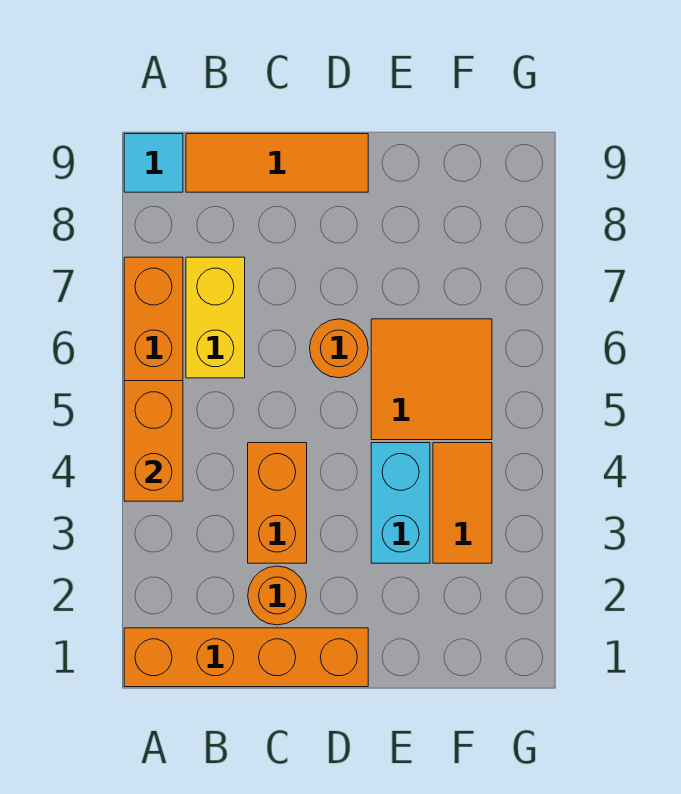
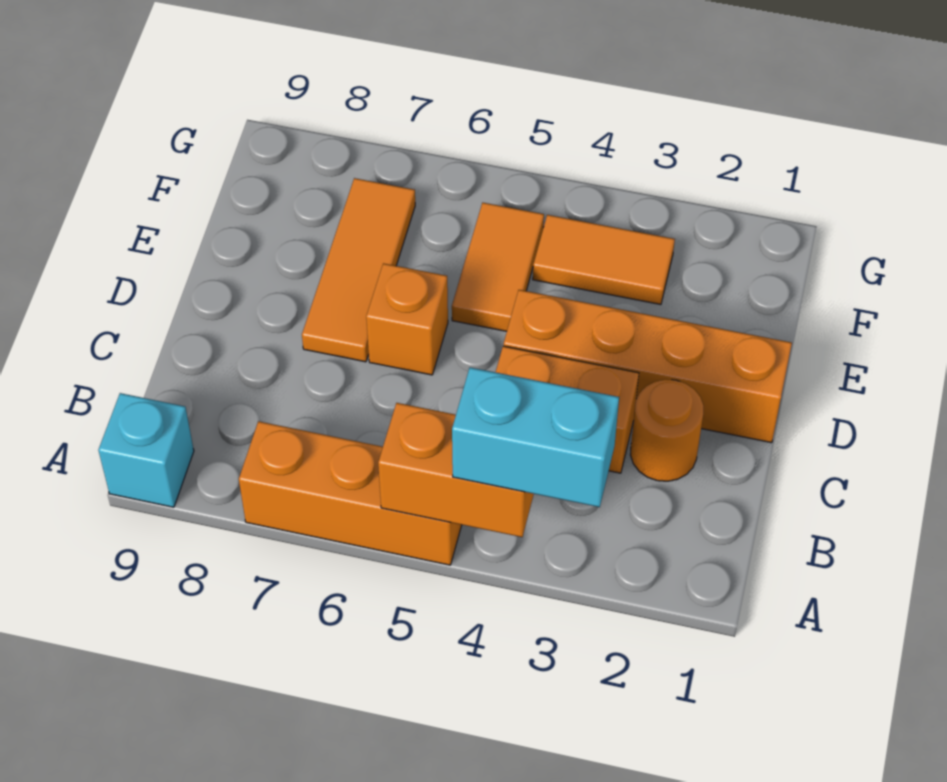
orange brick A1:D1 level 1 -> orange brick D1:D4 level 1
cyan tile A9 level 1 -> cyan brick A9 level 1
yellow brick B6:B7 level 1 -> none
orange tile B9:D9 level 1 -> orange tile D7:F7 level 1
orange round brick D6 level 1 -> orange brick D6 level 1
cyan brick E3:E4 level 1 -> cyan brick A3:A4 level 3
orange tile E5:F6 level 1 -> orange tile E5:F5 level 1

